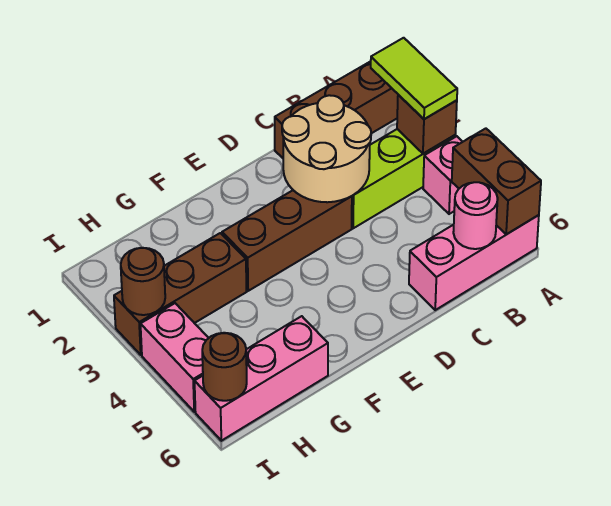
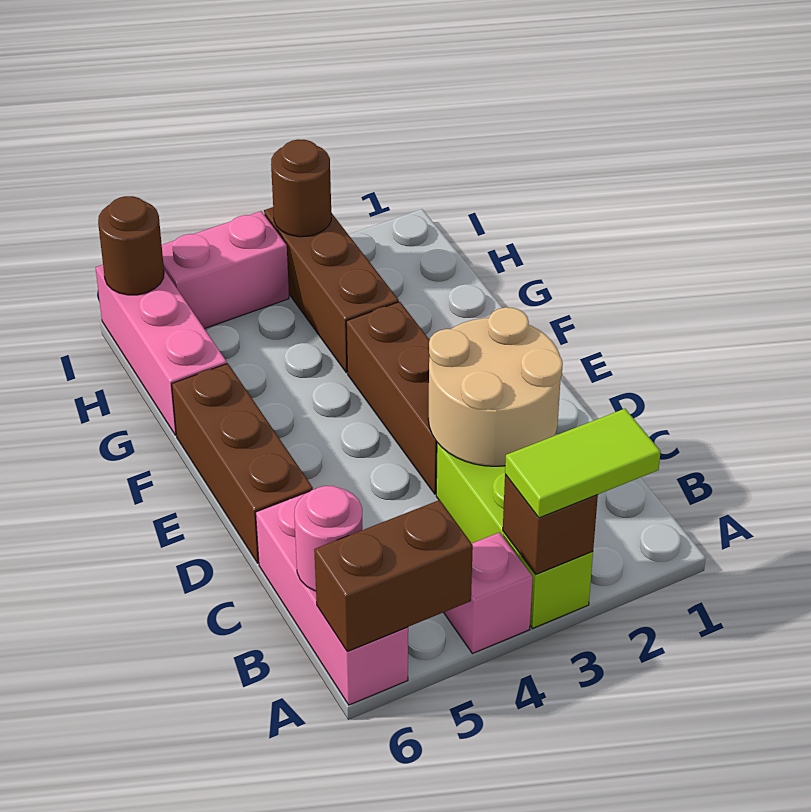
brown brick A1:C1 level 1 -> brown brick D6:F6 level 1

